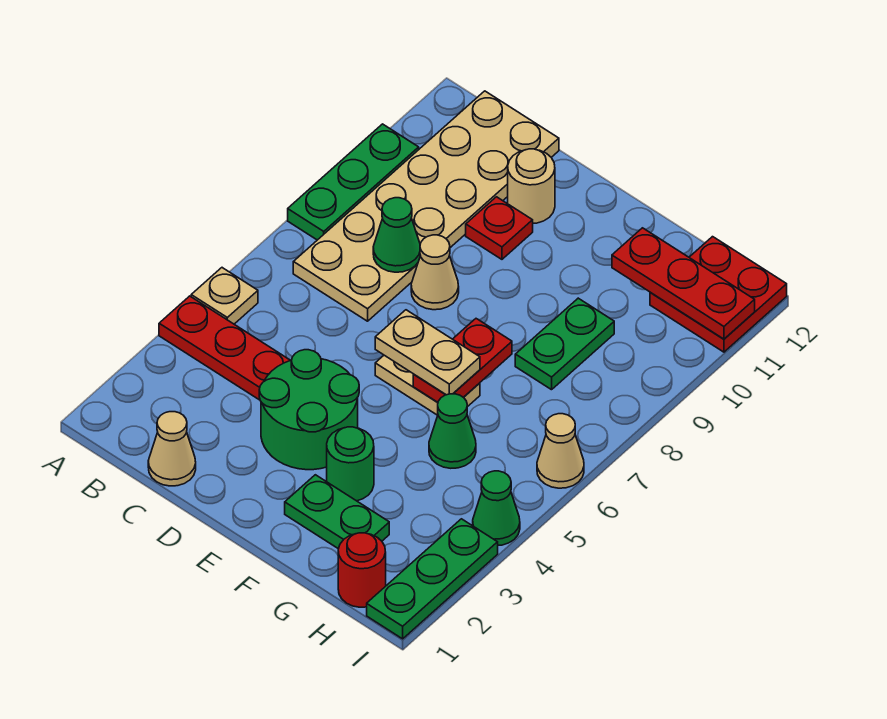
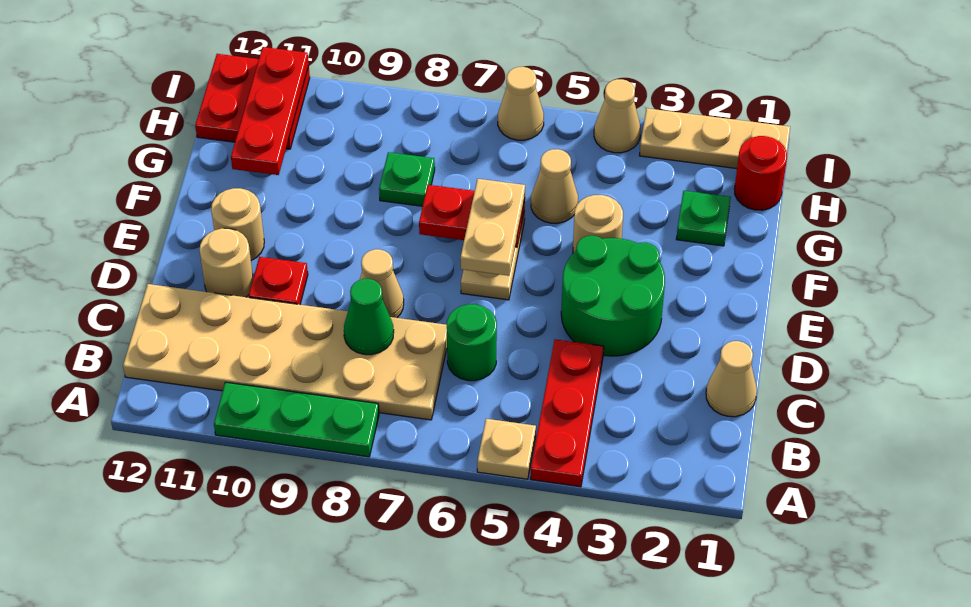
none -> tan round brick E11 level 1
green plate F2:G2 level 1 -> green plate G2 level 1
green round brick F3 level 1 -> green round brick C6 level 1
none -> tan round brick F4 level 1
green cone G5 level 1 -> tan cone G5 level 1
green plate G8:G9 level 1 -> green plate G8 level 1
green plate I1:I3 level 1 -> tan plate I1:I3 level 1
green cone I4 level 1 -> tan cone I4 level 1

